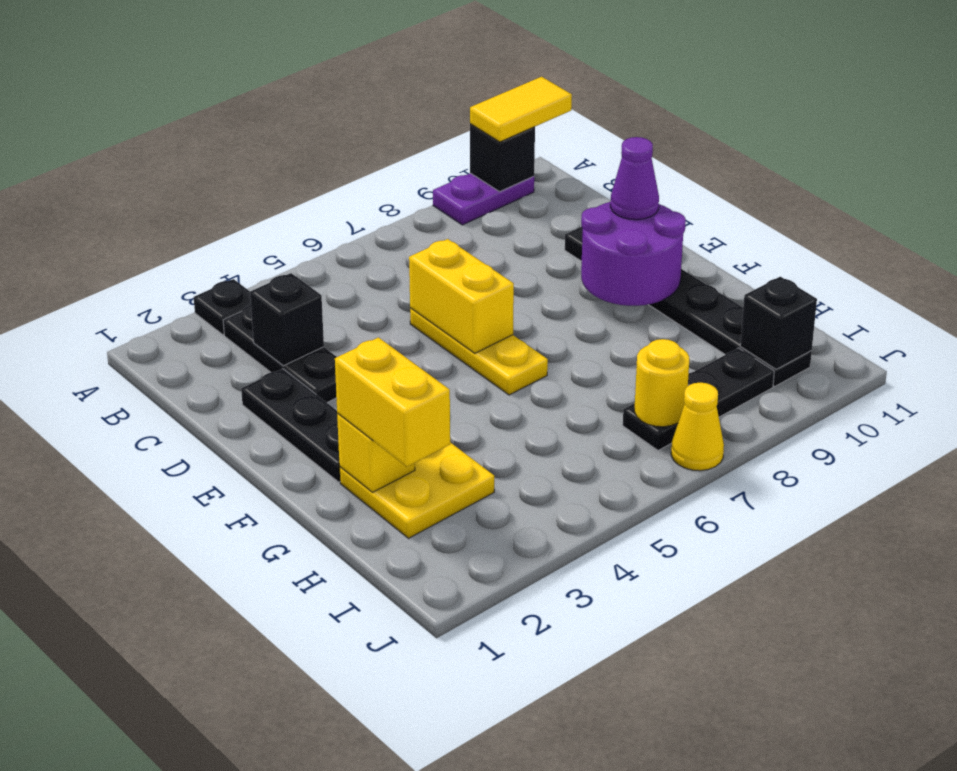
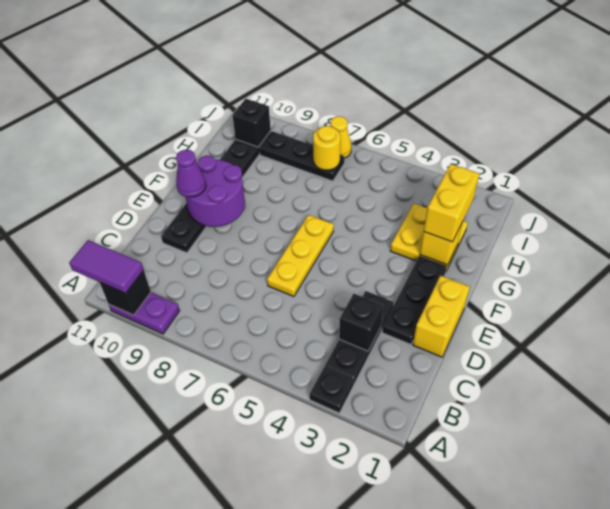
yellow tile A10:A11 level 3 -> purple tile A10:A11 level 3
yellow brick D6:E6 level 2 -> yellow brick D1:E1 level 1

